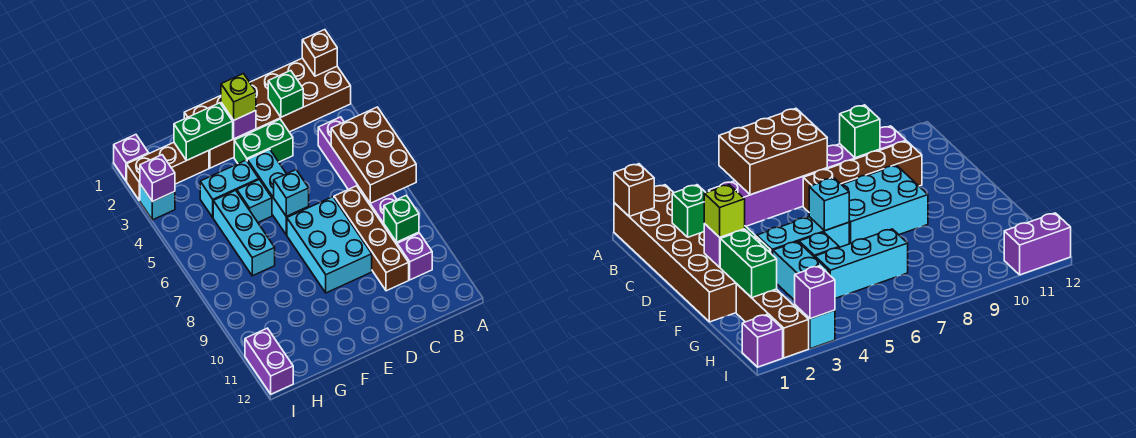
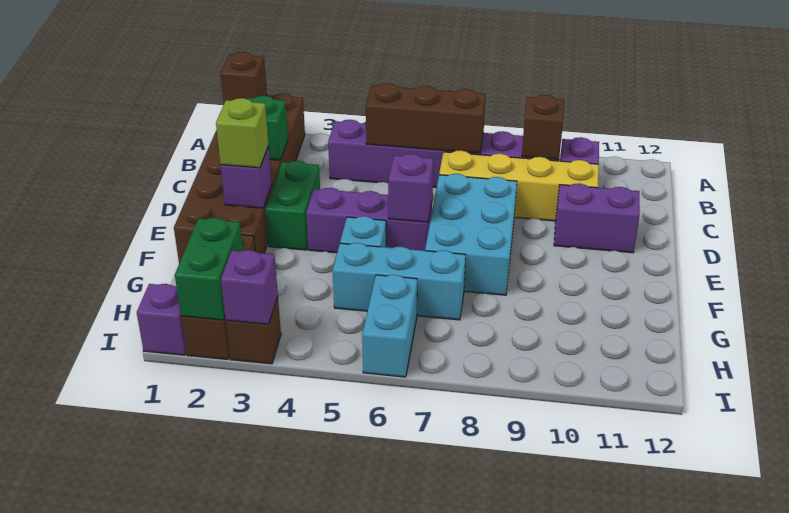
brown brick A5:B7 level 2 -> brown brick B5:B7 level 2
green brick B9 level 2 -> brown brick B9 level 2
brown brick C7:C10 level 1 -> yellow brick C7:C10 level 1
cyan brick D7:E9 level 1 -> cyan brick D7:F8 level 1
cyan brick E4:E6 level 1 -> purple brick E4:E6 level 1
cyan brick E6 level 2 -> purple brick E6 level 2
green brick F2:G2 level 2 -> green brick H2:I2 level 2
cyan brick F4:G4 level 1 -> cyan brick H6:I6 level 1
cyan brick I3 level 1 -> brown brick I3 level 1
purple brick I11:I12 level 1 -> purple brick D10:D11 level 1

